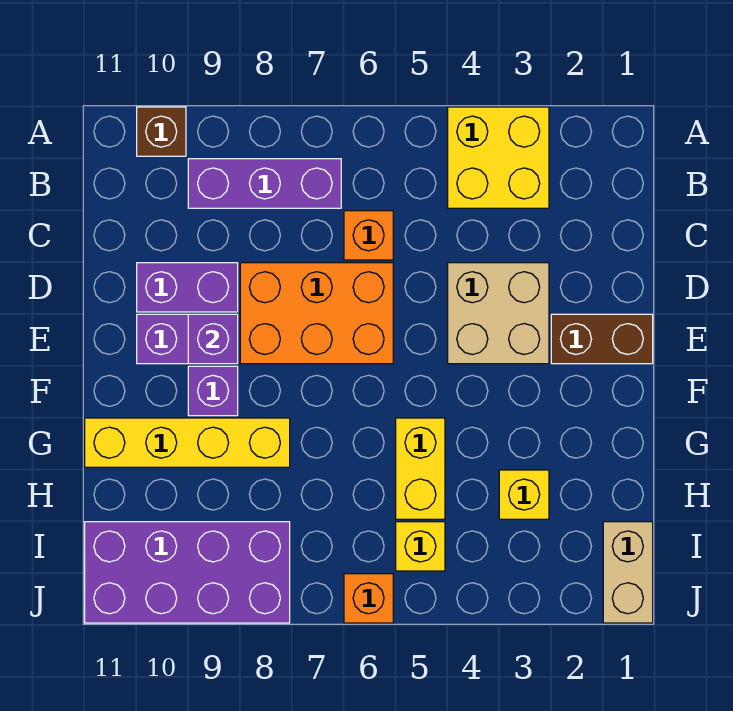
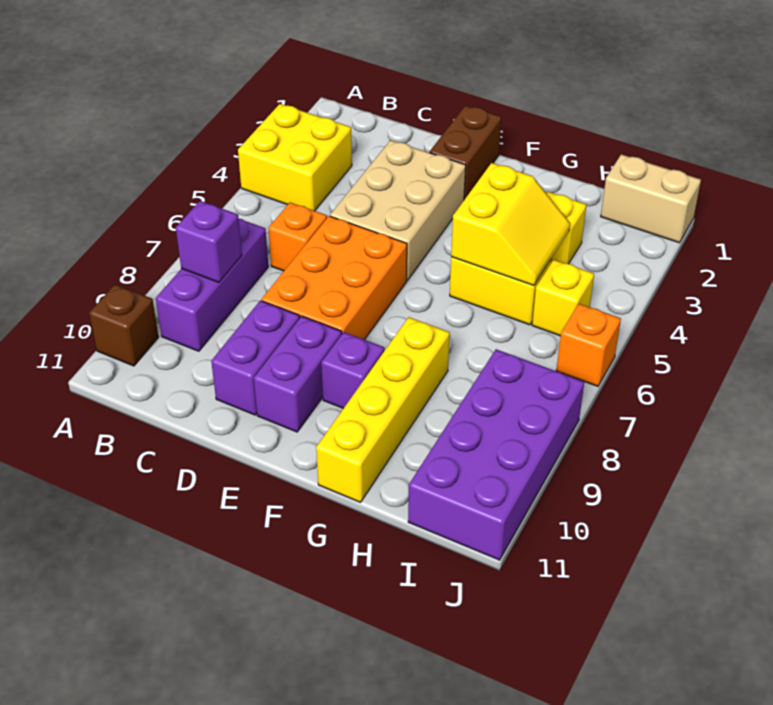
tan brick D3:E4 level 1 -> tan brick D3:E5 level 1
purple brick E9 level 2 -> purple brick B8 level 2
none -> yellow slope G4:H5 level 2 top G

